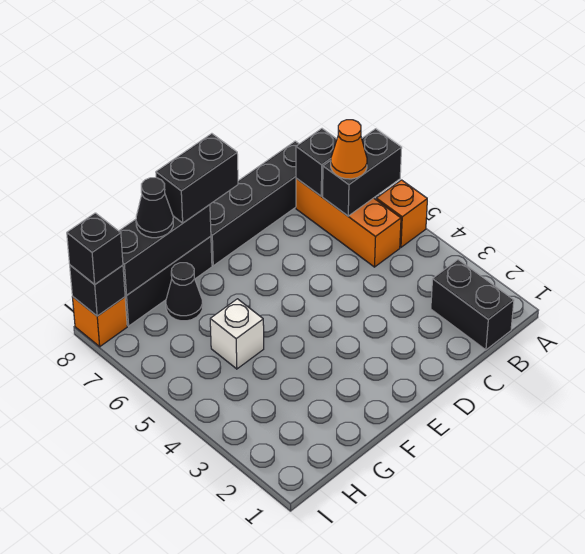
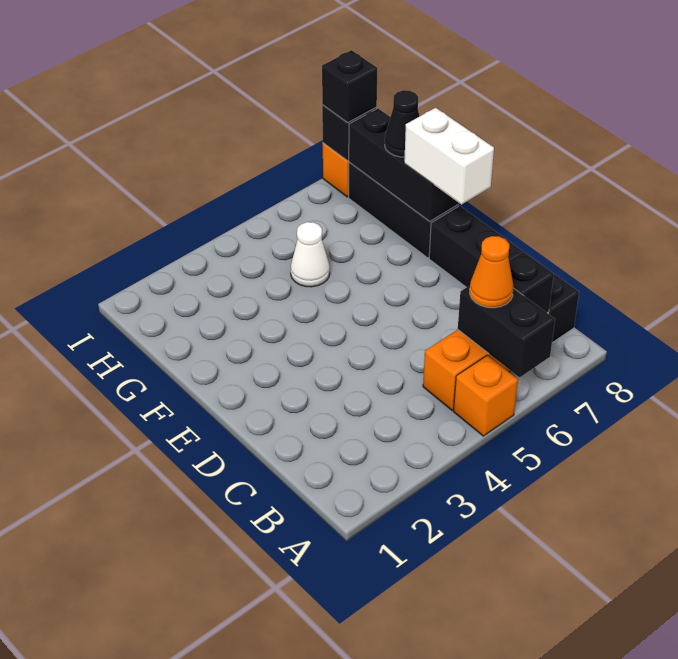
black brick B1:B2 level 1 -> none
black brick E8:F8 level 3 -> white brick E8:F8 level 3
white brick G5 level 1 -> white cone G5 level 1
black cone G7 level 1 -> none

